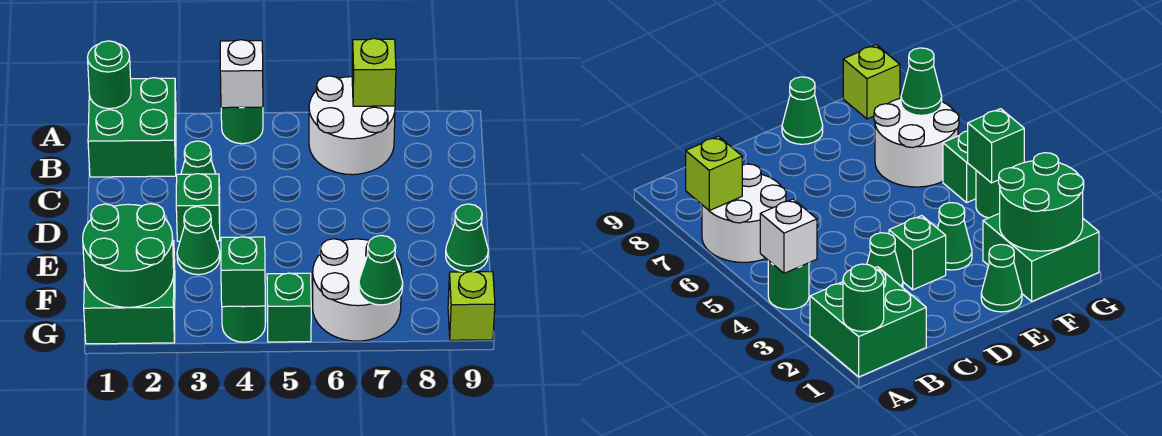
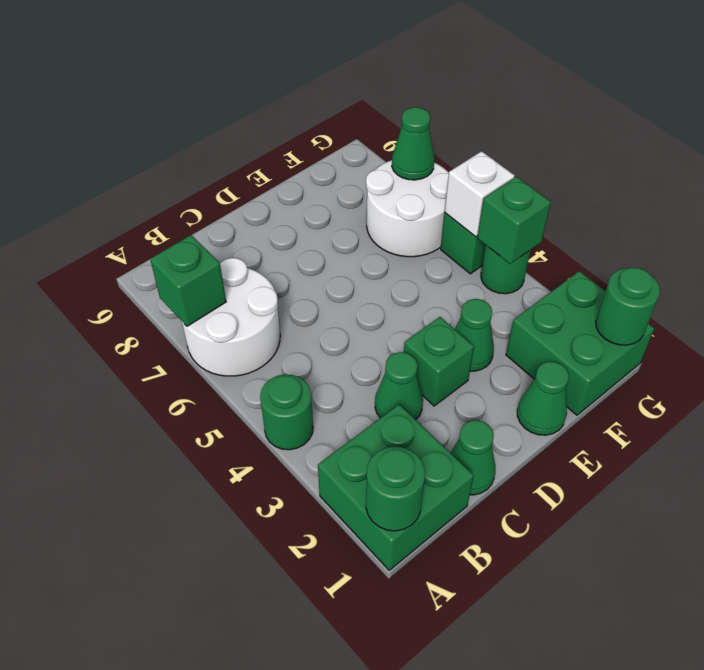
white brick A4 level 2 -> white brick G5 level 2
lime brick A7 level 2 -> green brick A7 level 2
green cone E9 level 1 -> green cone C1 level 1
green round brick F1:G2 level 2 -> green round brick G1 level 2
lime brick G9 level 1 -> none

